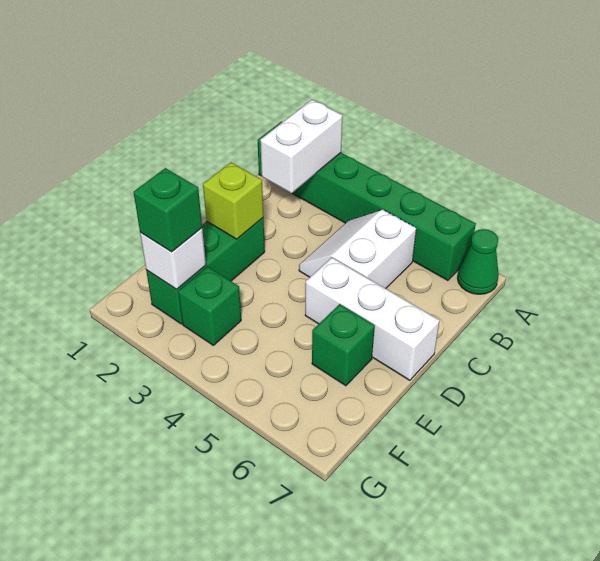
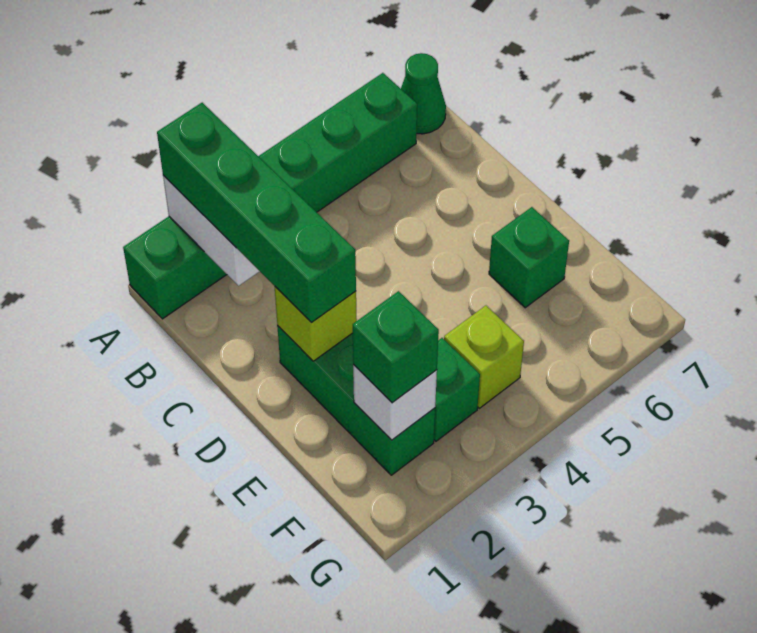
none -> green brick A2:D2 level 3
white slope B4:C5 level 1 top 5 -> none
white brick D5:D7 level 1 -> none
none -> lime brick F4 level 1

